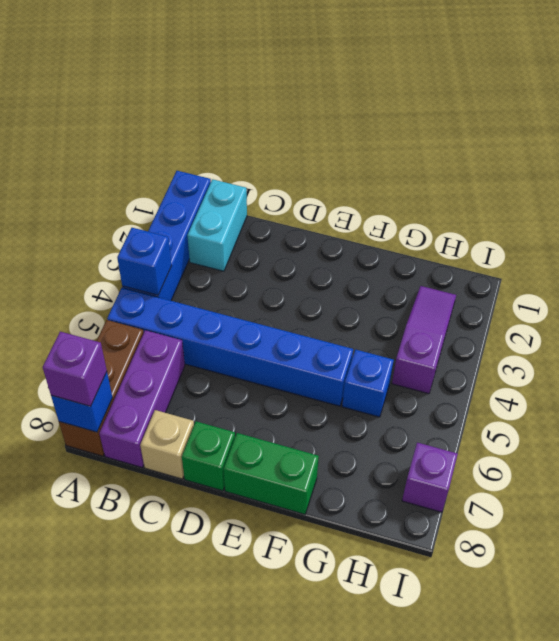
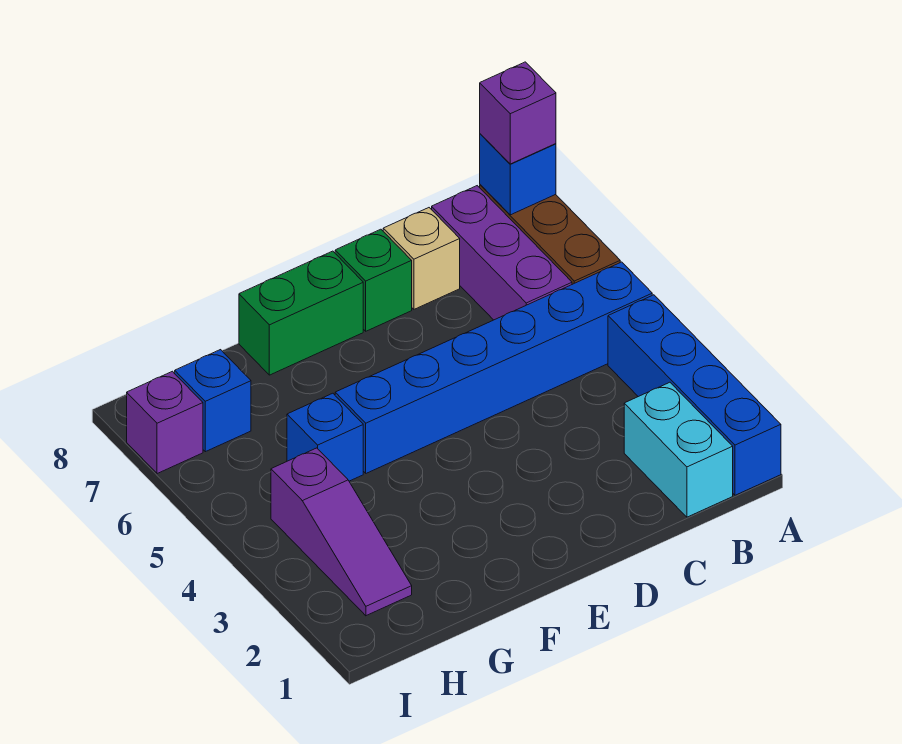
blue brick A4 level 2 -> blue brick H7 level 1

